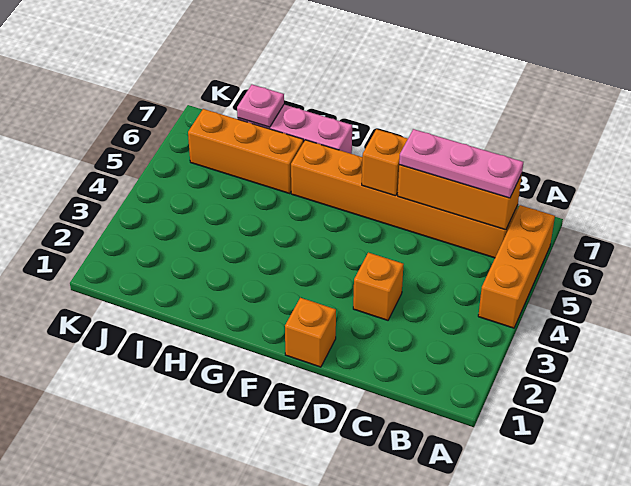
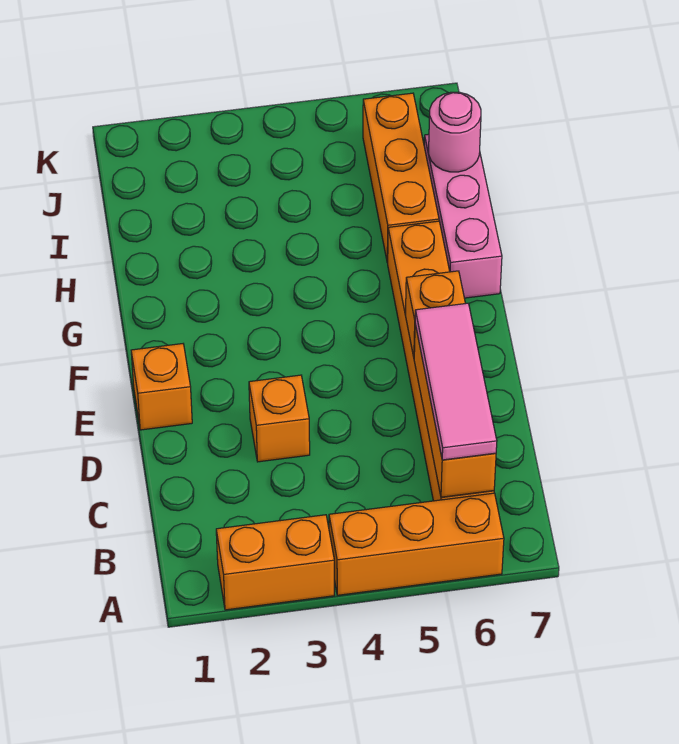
none -> orange brick A2:A3 level 1
pink plate B6:D6 level 3 -> pink tile B6:D6 level 3
pink plate I7 level 2 -> pink round brick I7 level 2

